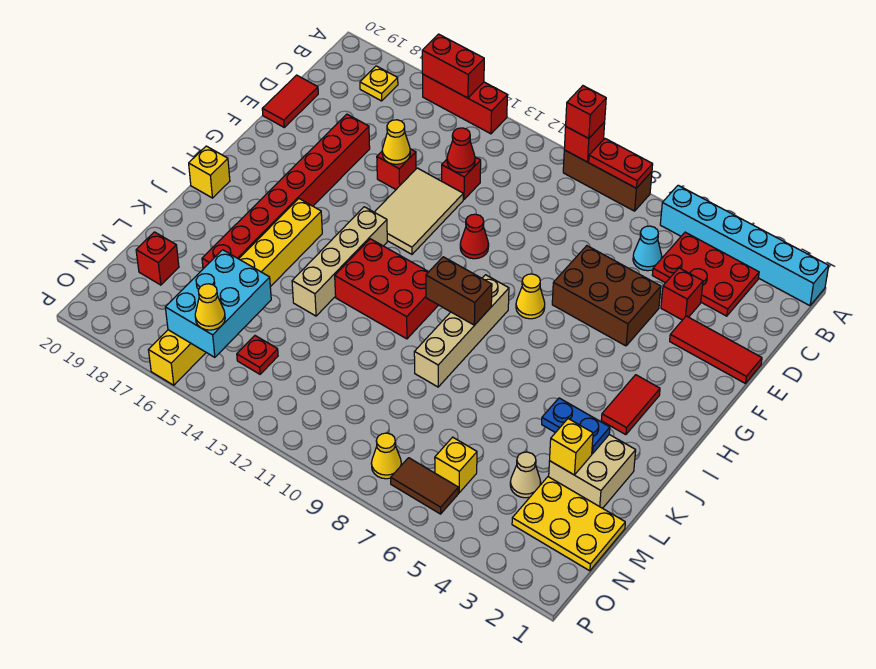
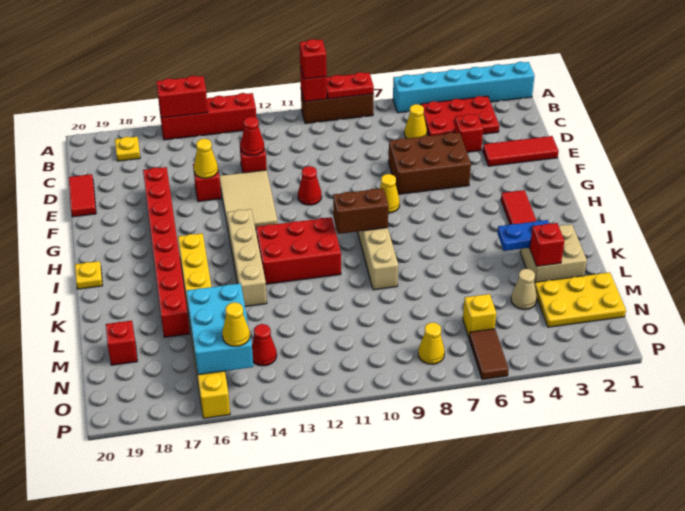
red brick A14:A16 level 1 -> red brick A13:A16 level 1
cyan cone C6 level 1 -> yellow cone C6 level 1
yellow brick I20 level 1 -> yellow plate I20 level 1
yellow brick L3 level 2 -> red brick L3 level 2
red plate N14 level 1 -> red cone N14 level 1
brown tile O6:O7 level 1 -> brown tile O6:P6 level 1

